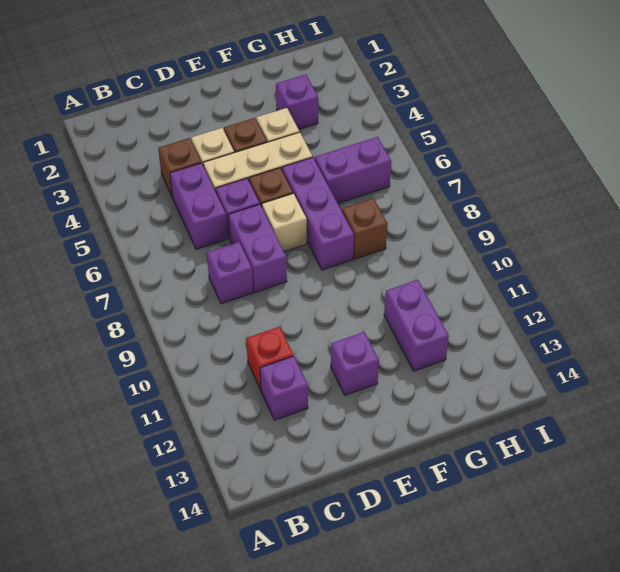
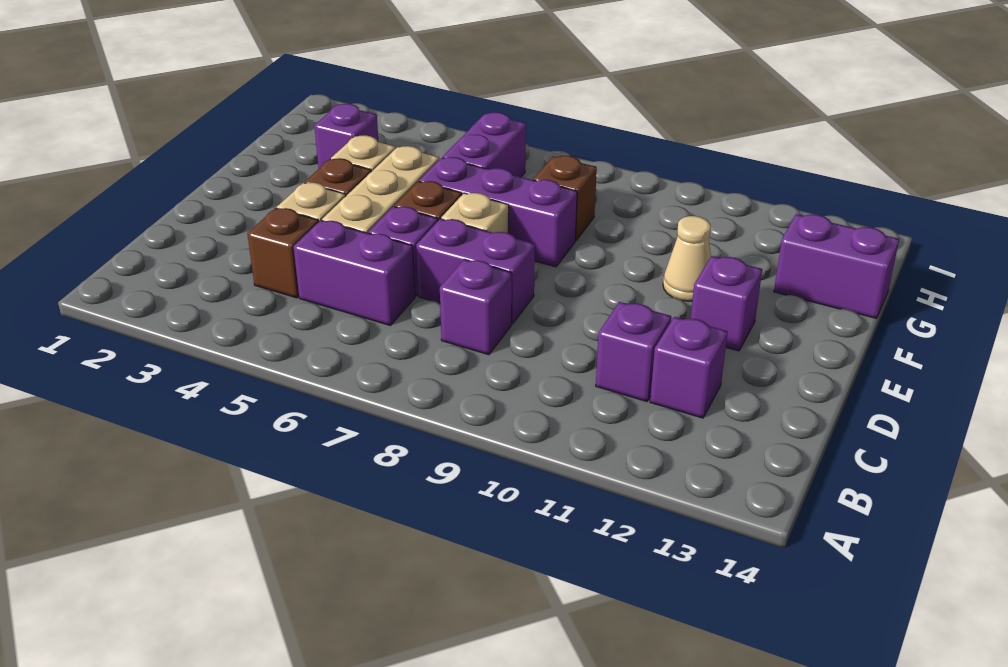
red brick C11 level 1 -> purple brick C11 level 1
none -> tan cone F11 level 1
purple brick G11:G12 level 1 -> purple brick G13:G14 level 1

